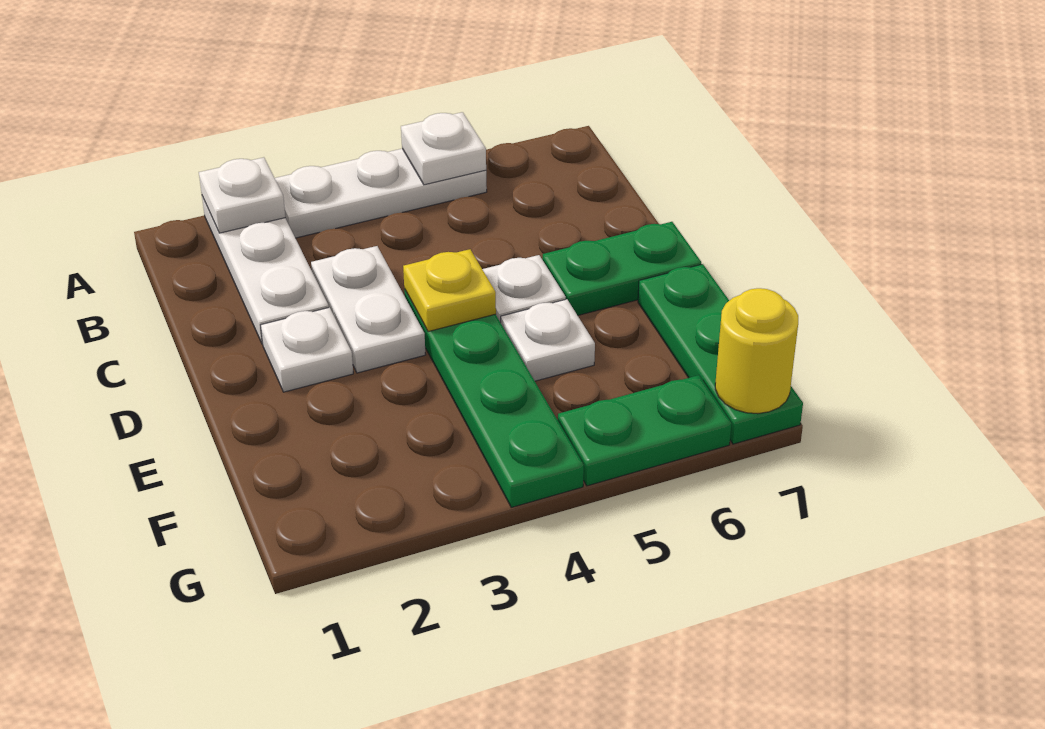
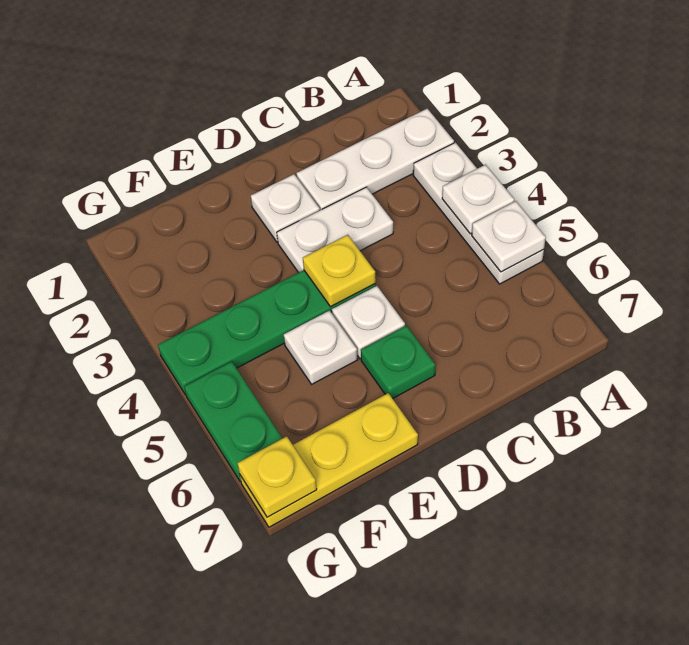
white plate A2 level 2 -> white plate A4 level 2
green plate D6:D7 level 1 -> green plate D6 level 1
green plate E7:G7 level 1 -> yellow plate E7:G7 level 1
yellow round brick G7 level 2 -> yellow plate G7 level 2

